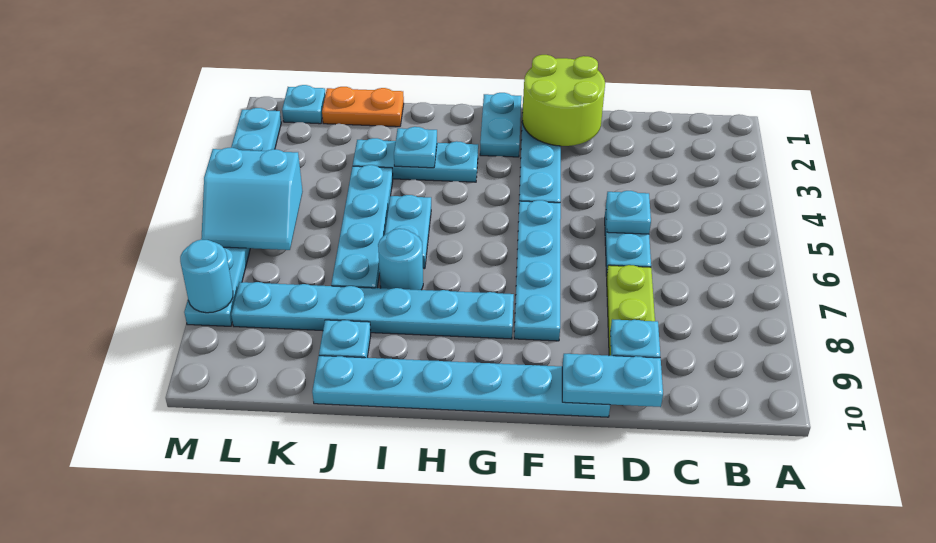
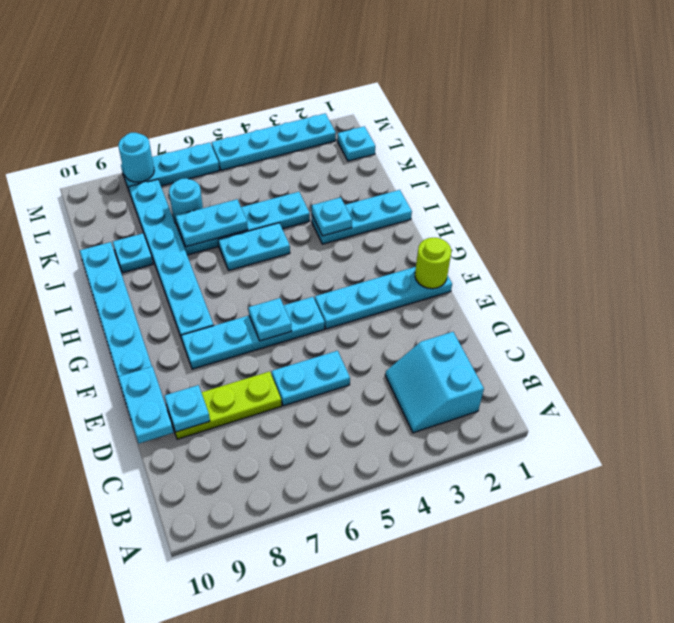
cyan plate D5 level 2 -> cyan plate F6 level 2
lime round brick E1:F2 level 2 -> lime round brick F1 level 2
cyan plate G1:G2 level 1 -> cyan plate J6:J7 level 2
cyan plate H3:J3 level 1 -> cyan plate I1:I3 level 1
cyan round brick I7 level 1 -> cyan round brick K7 level 1
orange plate J1:K1 level 1 -> none
cyan slope L5:M6 level 2 top 5 -> cyan slope B2:C3 level 1 top 2

